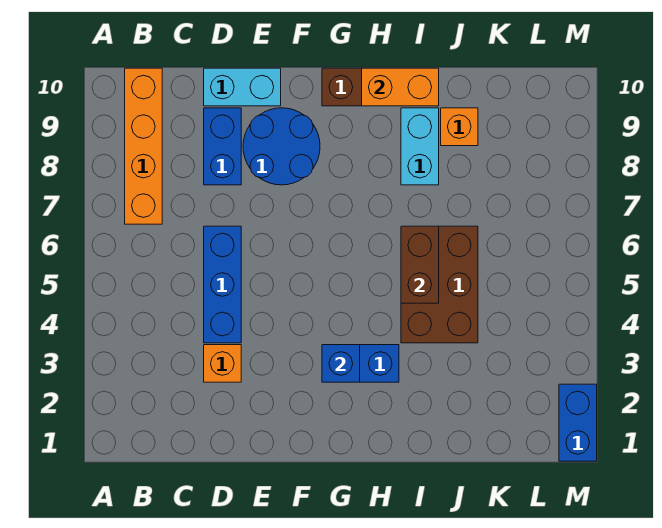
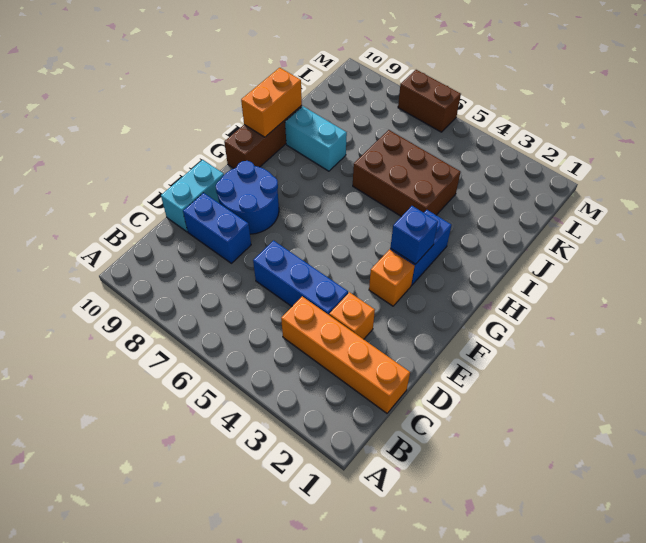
orange brick B7:B10 level 1 -> orange brick C1:C4 level 1
brown brick I5:I6 level 2 -> brown brick M6:M7 level 1
orange brick J9 level 1 -> orange brick F3 level 1
blue brick M1:M2 level 1 -> none

